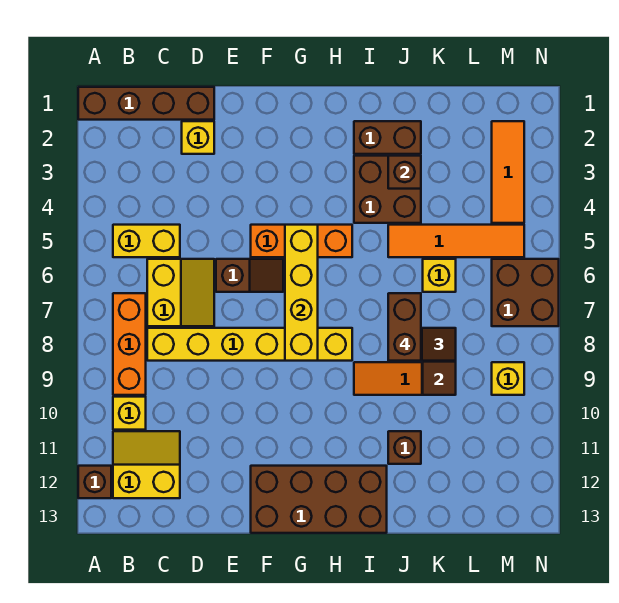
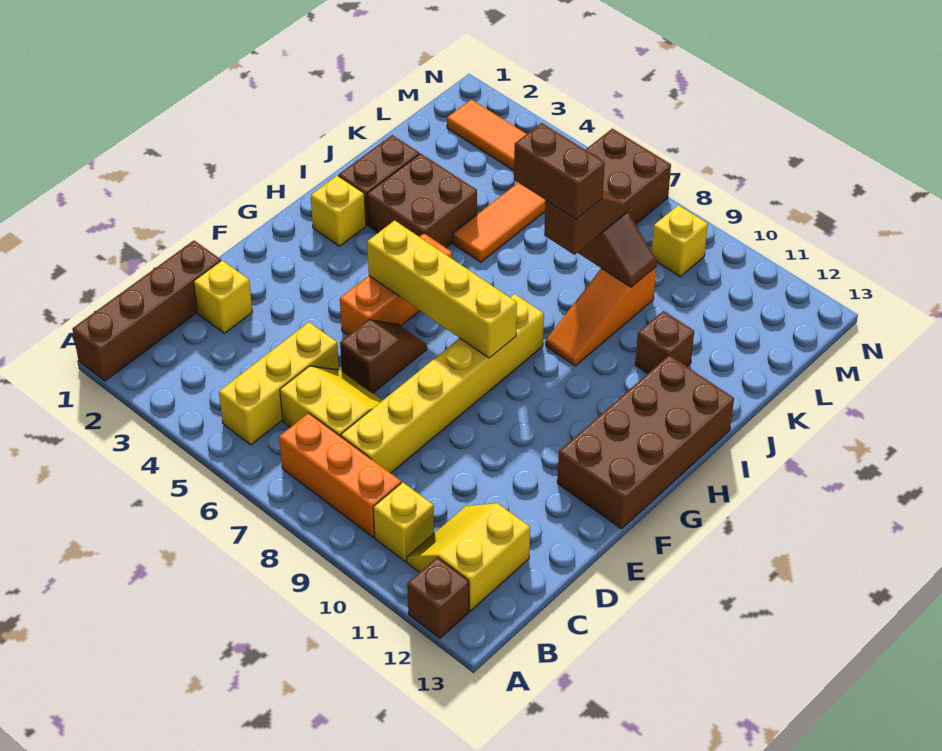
yellow brick B5:C5 level 1 -> yellow brick B5:D5 level 1
brown brick J3 level 2 -> none
yellow brick K6 level 1 -> yellow brick H2 level 1

